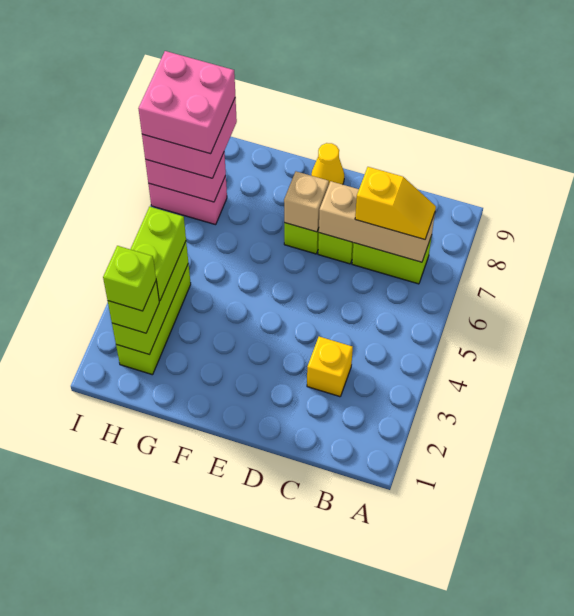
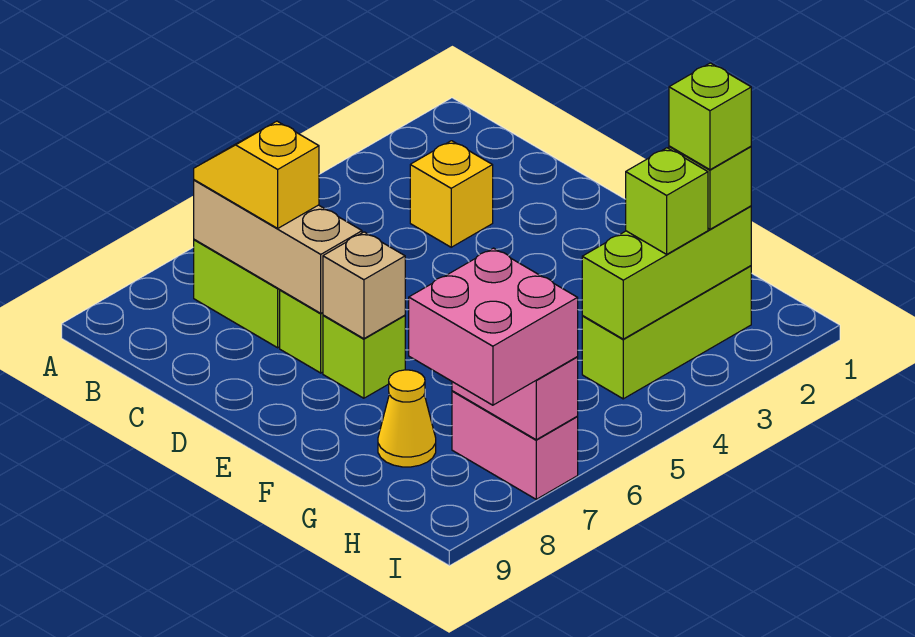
yellow cone E9 level 1 -> yellow cone G8 level 1
lime brick H3:H4 level 3 -> lime brick H3 level 3
pink brick H7:I8 level 4 -> none

